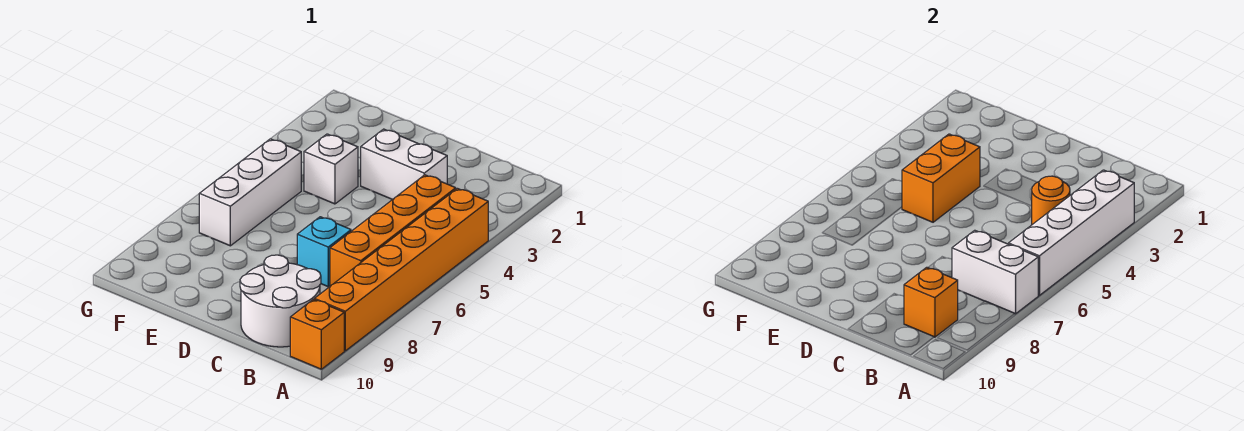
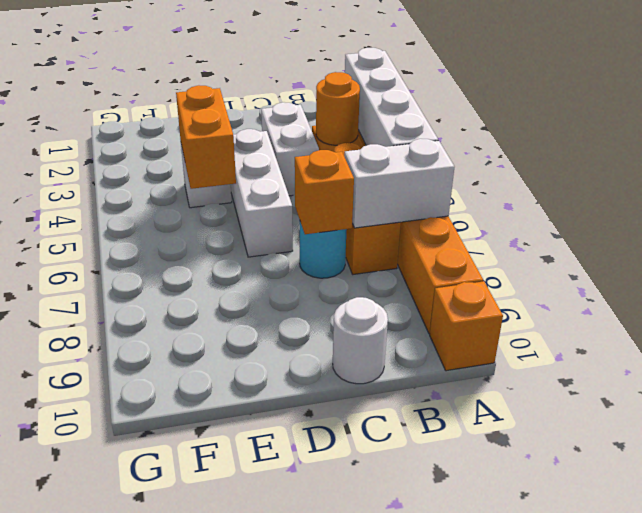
white round brick B9:C10 level 1 -> white round brick C10 level 1
orange brick B9 level 2 -> orange brick C7 level 2
white brick C3:D3 level 1 -> white brick C3:C4 level 1
cyan brick C7 level 1 -> cyan round brick C7 level 1
white brick F5:F7 level 1 -> white brick D4:D6 level 1

